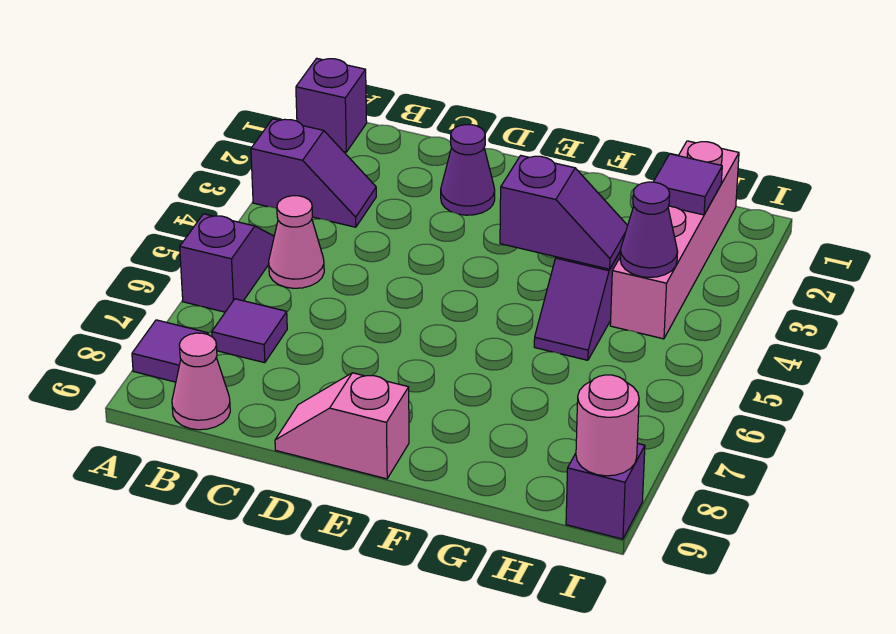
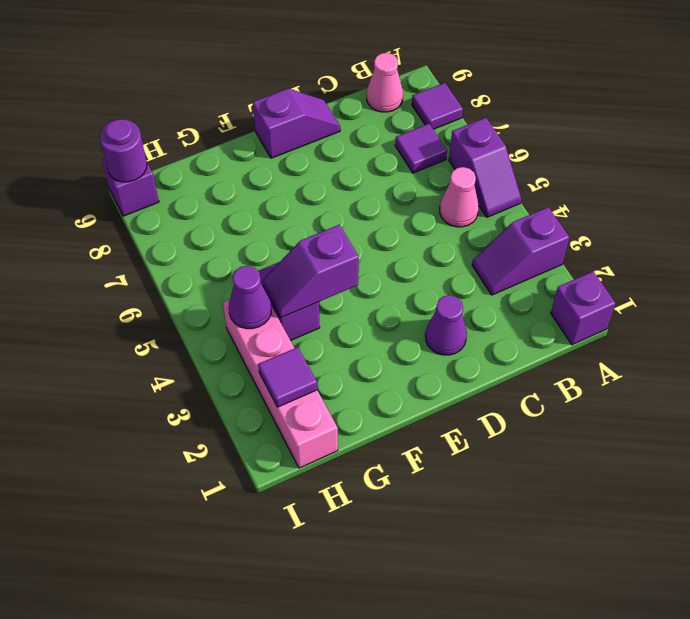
pink slope D9:E9 level 1 top E -> purple slope D9:E9 level 1 top E
pink round brick I9 level 2 -> purple round brick I9 level 2

